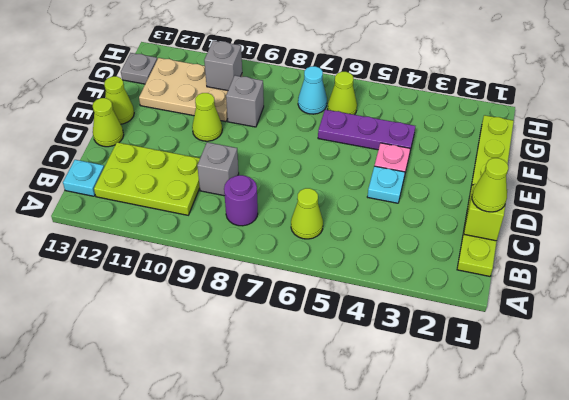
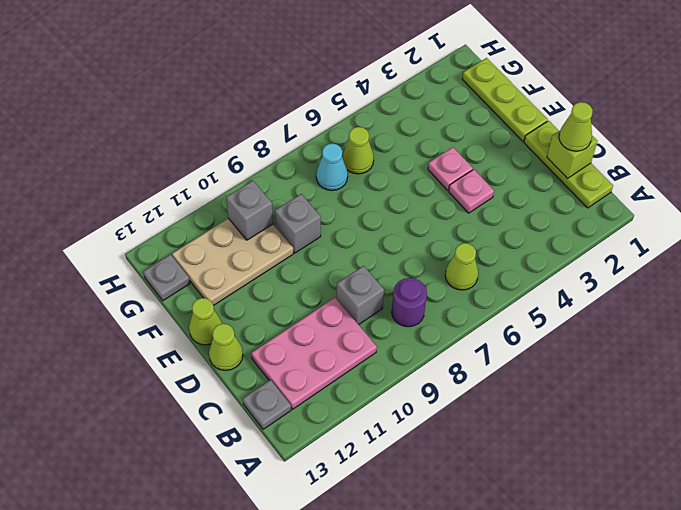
lime plate B10:C12 level 1 -> pink plate B10:C12 level 1
cyan plate B13 level 1 -> grey plate B13 level 1
cyan plate D4 level 1 -> pink plate D4 level 1
lime cone E10 level 1 -> none
purple plate F4:F6 level 1 -> none

